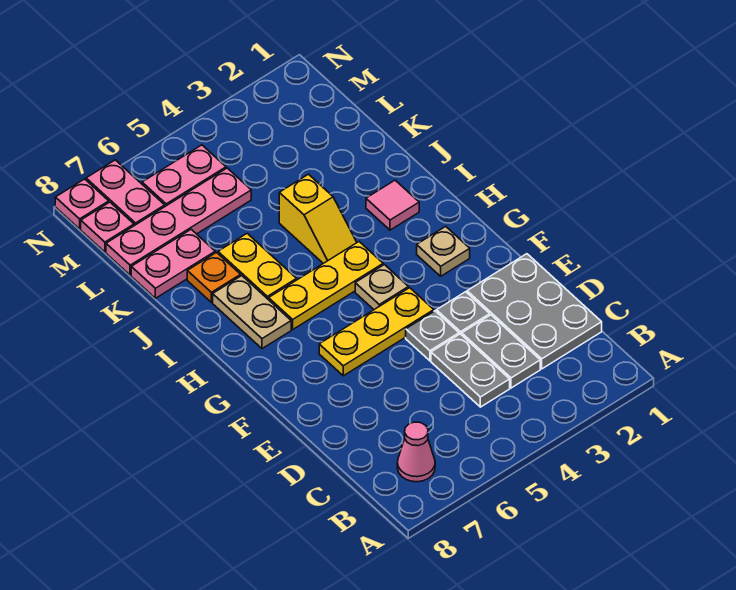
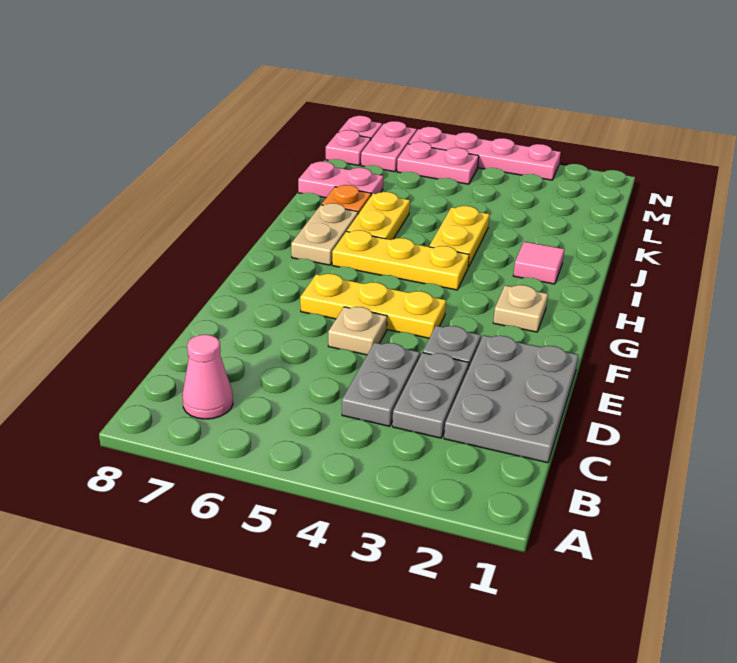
grey plate E4 level 1 -> none
tan plate G4 level 1 -> tan plate E5 level 1
yellow slope I4:J4 level 1 top J -> yellow plate I4:J4 level 1
pink plate L5:L8 level 1 -> pink plate N3:N6 level 1

